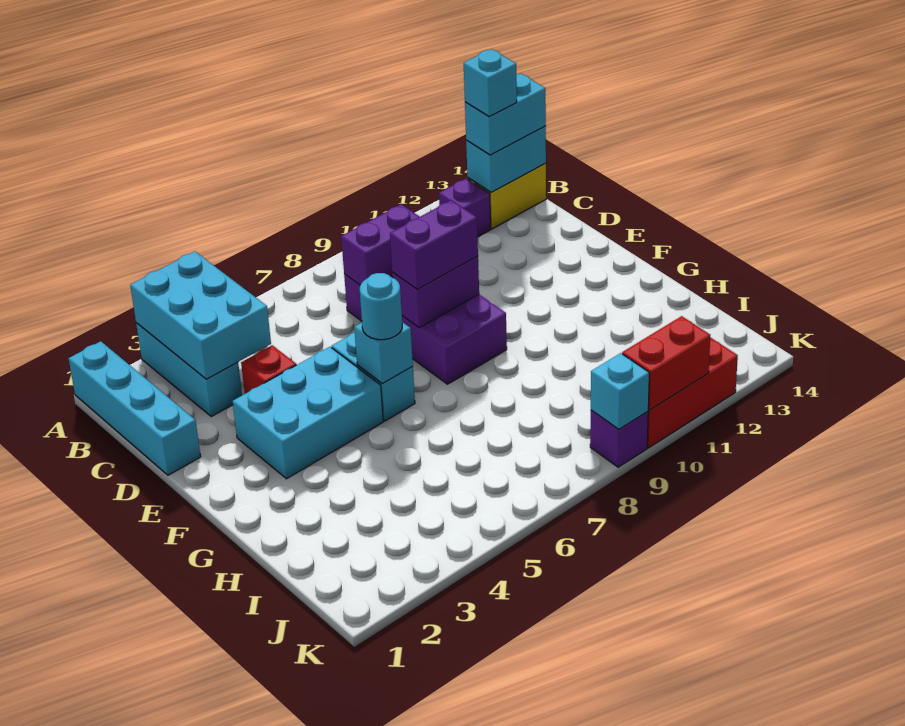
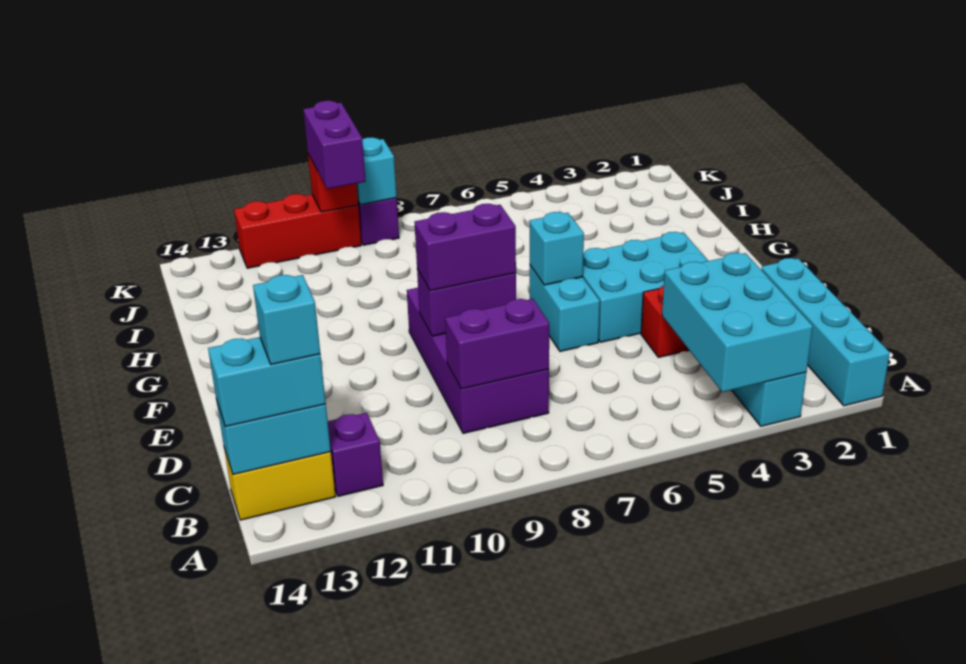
cyan round brick F6 level 3 -> none
none -> purple brick J10:K10 level 3
red brick K10:K11 level 2 -> red brick K10 level 2

